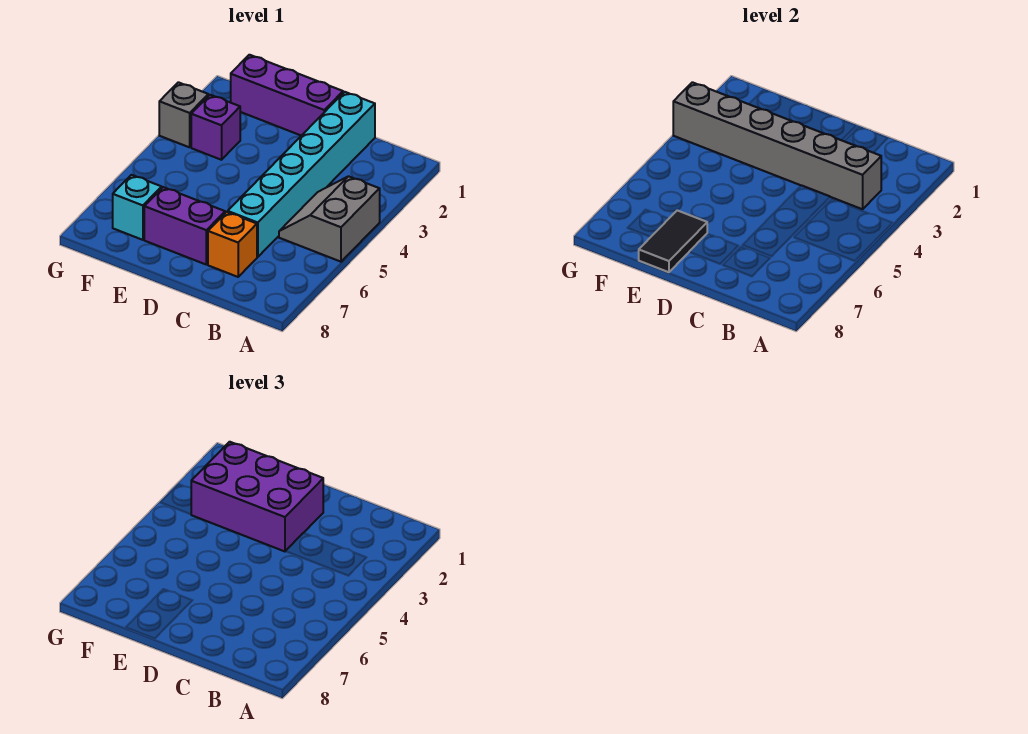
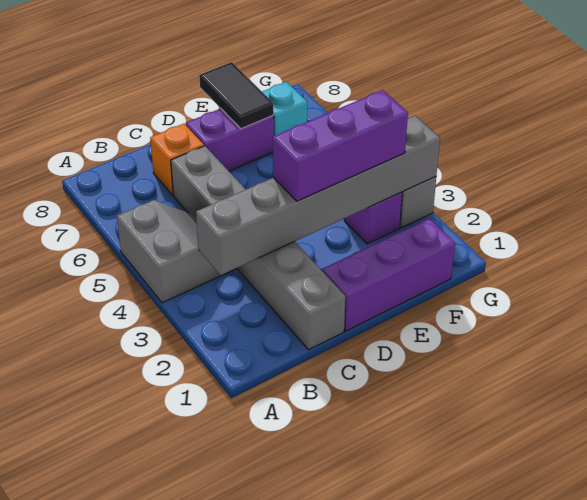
cyan brick C1:C6 level 1 -> grey brick C1:C6 level 1
purple brick D2:F3 level 3 -> purple brick D3:F3 level 3

